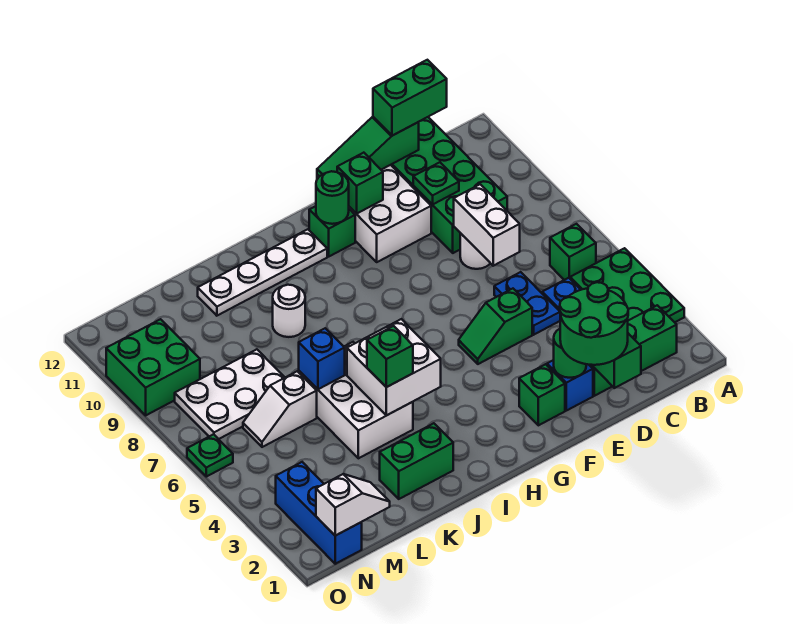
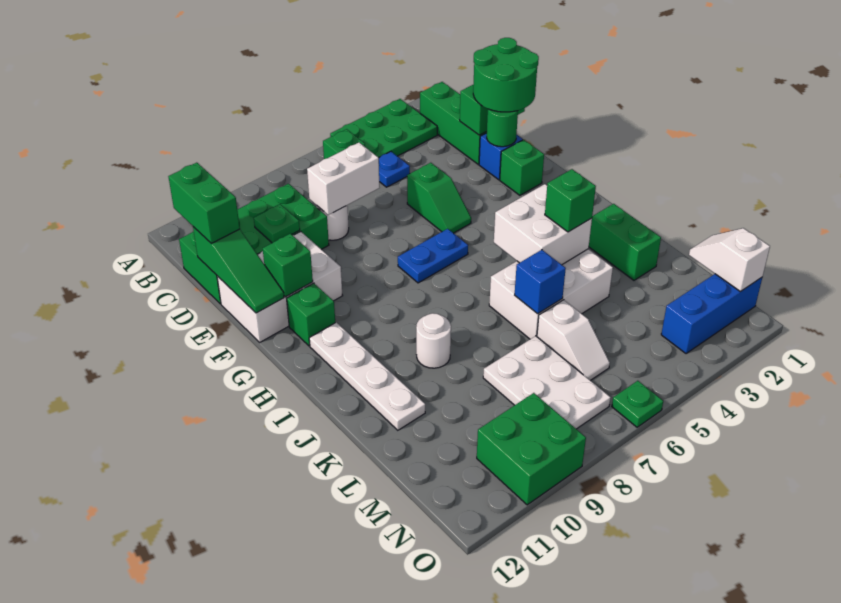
blue plate D5:D6 level 1 -> blue plate G6:G7 level 1
green round brick G11 level 2 -> none

